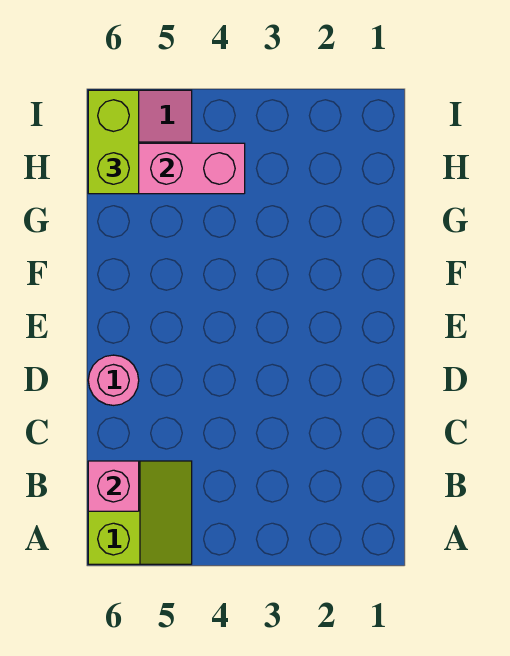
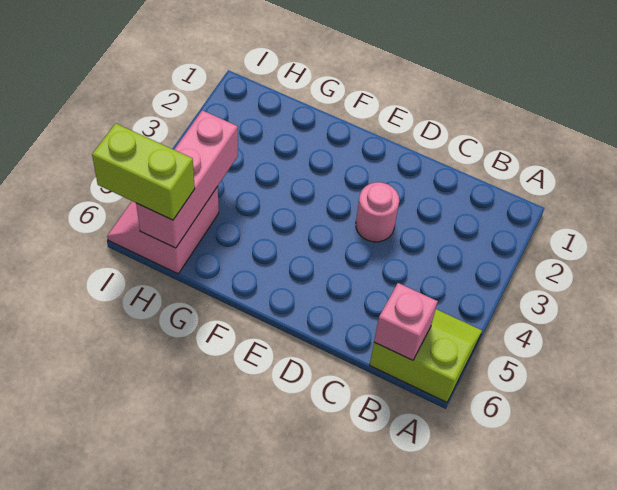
pink round brick D6 level 1 -> pink round brick D3 level 1

